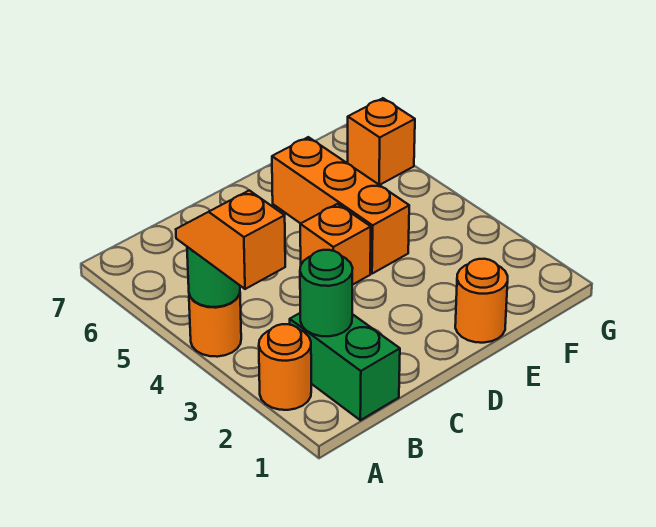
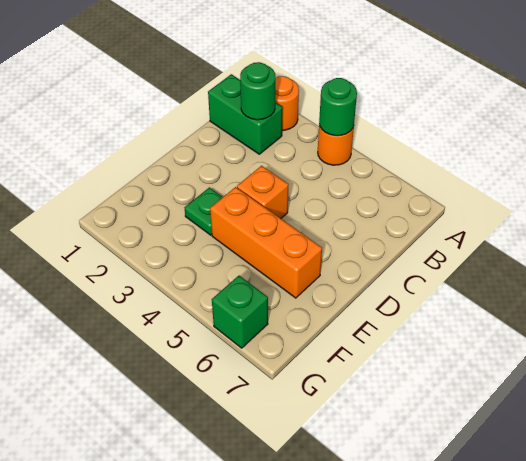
orange slope A3:A4 level 3 top 3 -> none
orange round brick E1 level 1 -> none
none -> green plate E3 level 1
orange brick G6 level 1 -> green brick G6 level 1

